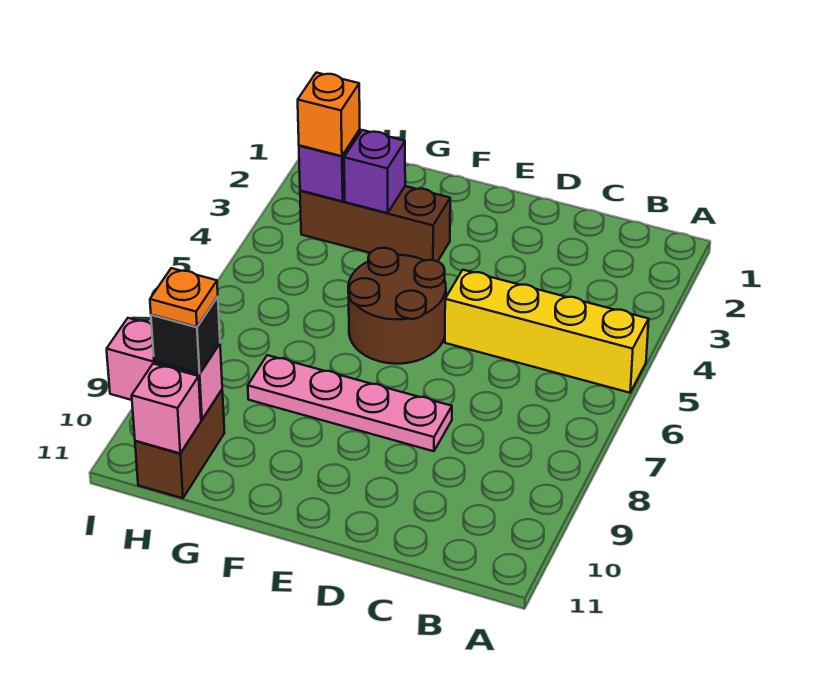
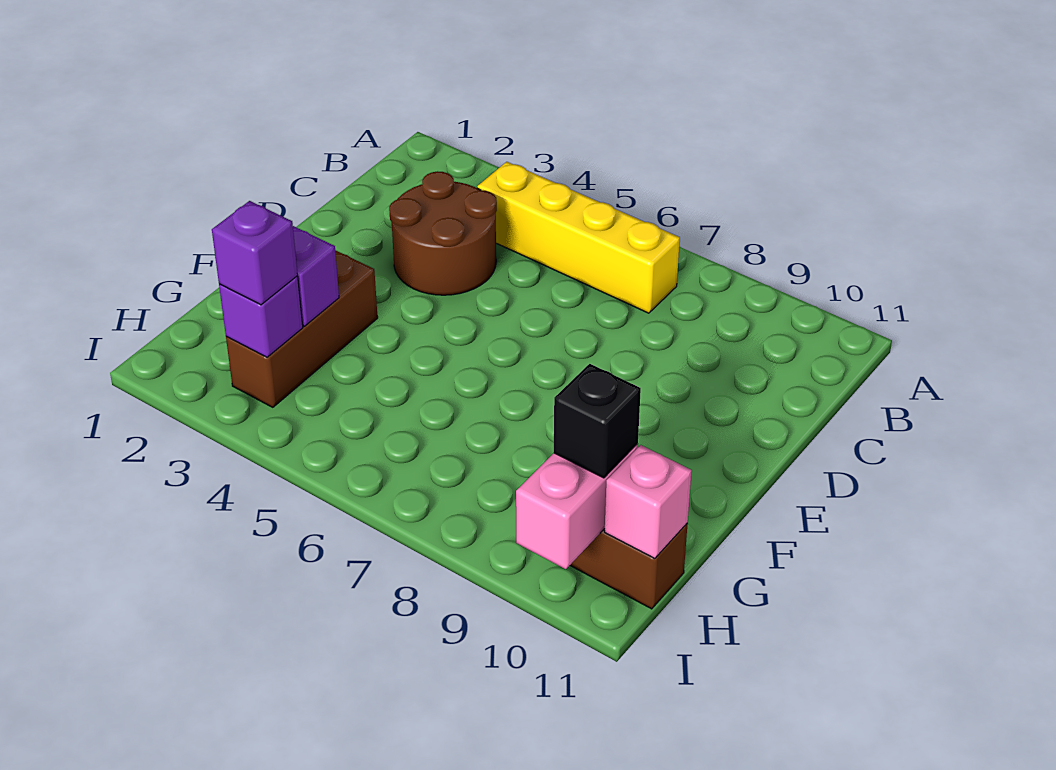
yellow brick A5:D5 level 1 -> yellow brick B4:B7 level 1
pink plate D8:G8 level 1 -> none
brown round brick E5:F6 level 1 -> brown round brick C3:D4 level 1
orange brick H3 level 3 -> purple brick H3 level 3
orange plate H10 level 4 -> none

